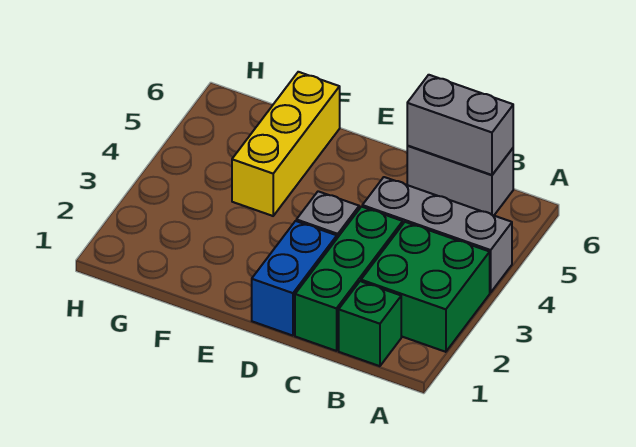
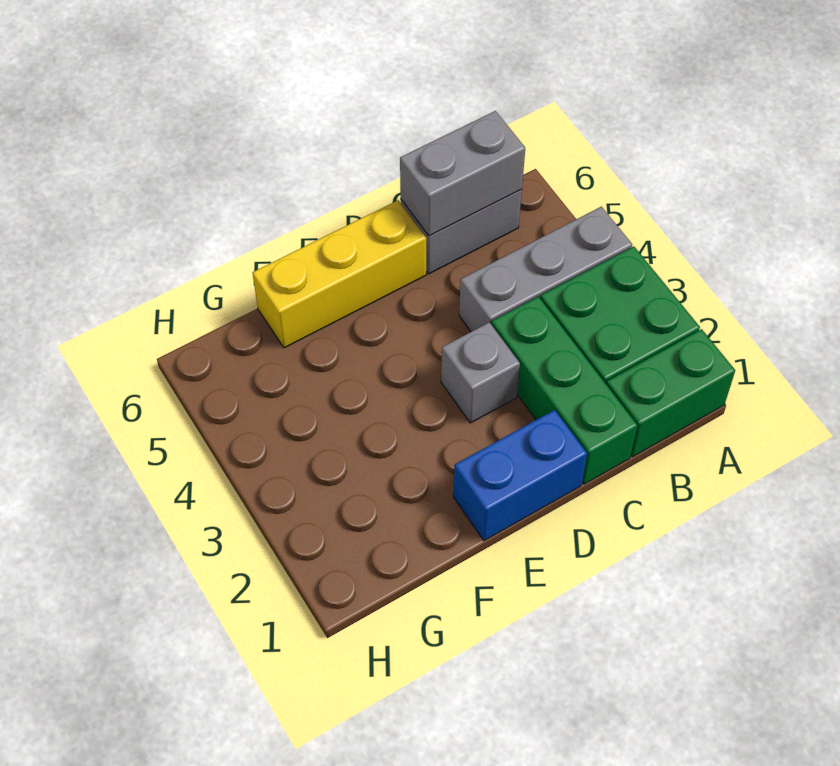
green brick B1 level 1 -> green brick A1:B1 level 1
blue brick D1:D2 level 1 -> blue brick D1:E1 level 1
yellow brick F4:F6 level 1 -> yellow brick D6:F6 level 1

